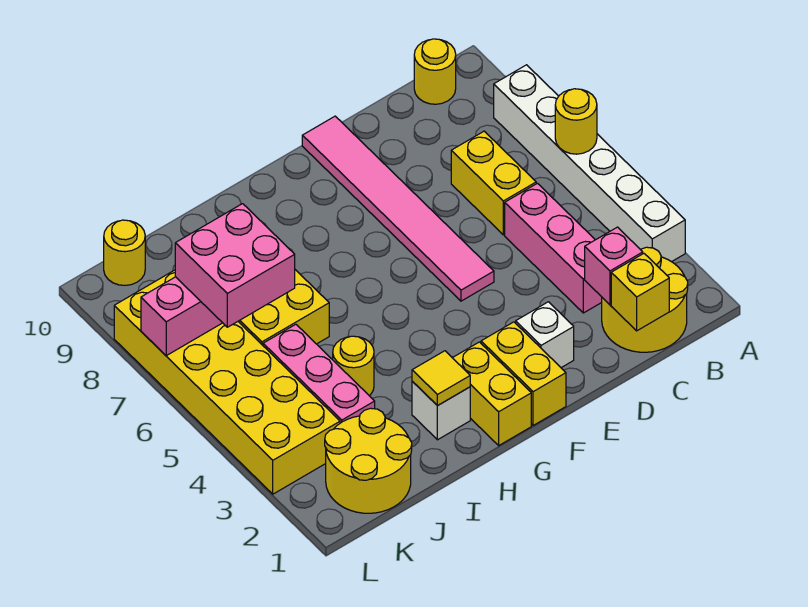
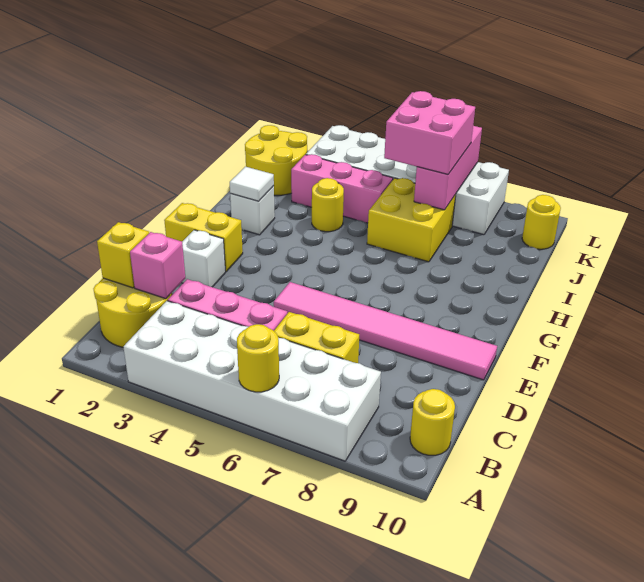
white brick A3:A8 level 1 -> white brick A3:B8 level 1
yellow brick G1:G2 level 1 -> none
yellow tile H2 level 2 -> white tile H2 level 2
yellow brick K3:L8 level 1 -> white brick K3:L8 level 1

